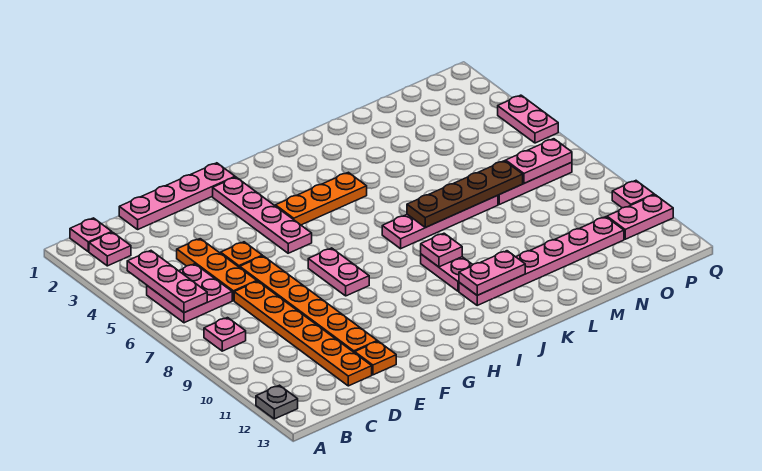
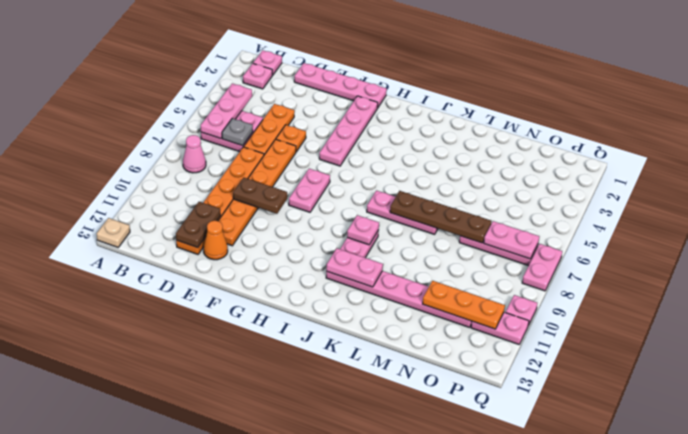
grey plate A12 level 1 -> grey plate C6 level 2
none -> tan plate A13 level 1
pink plate B8 level 1 -> pink cone B8 level 1
none -> brown plate D11:D12 level 2
none -> brown plate E9:F9 level 2
orange plate E12 level 1 -> orange cone E12 level 1
orange plate H4:J4 level 1 -> orange plate N11:P11 level 2
pink plate J7:M7 level 1 -> pink plate J7:L7 level 1
pink plate Q4:Q5 level 1 -> pink plate Q7:Q8 level 1

